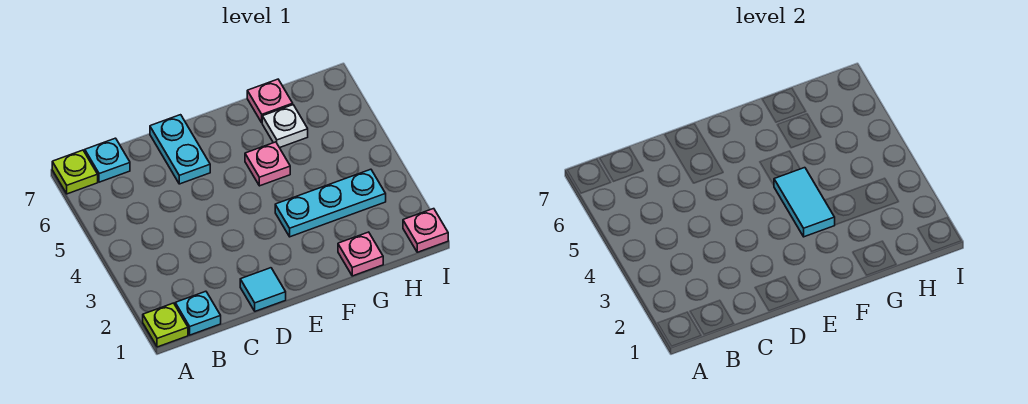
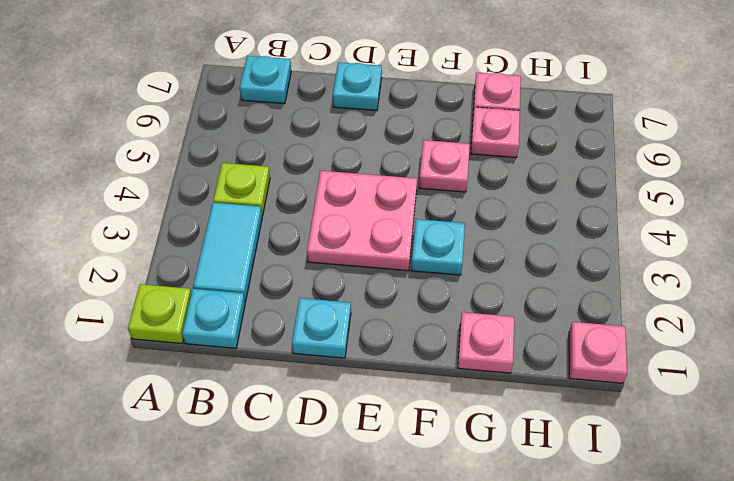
lime plate A7 level 1 -> lime plate B4 level 1
cyan tile D1 level 1 -> cyan plate D1 level 1
none -> pink plate D3:E4 level 1
cyan plate D6:D7 level 1 -> cyan plate D7 level 1
cyan plate F3:H3 level 1 -> cyan plate F3 level 1
cyan tile F3:F4 level 2 -> cyan tile B2:B3 level 1
white plate G6 level 1 -> pink plate G6 level 1

